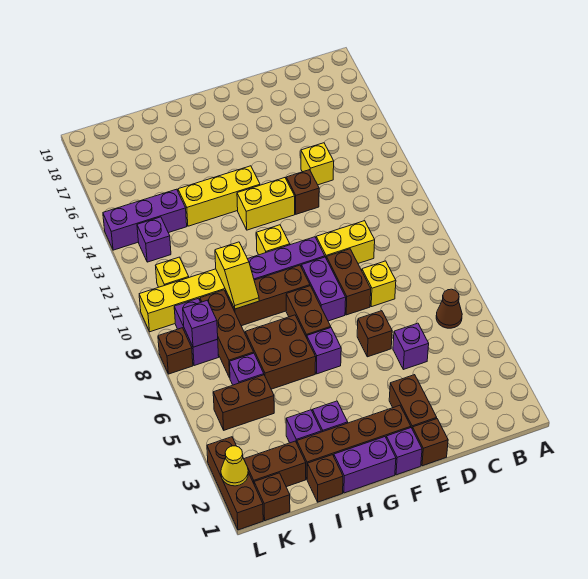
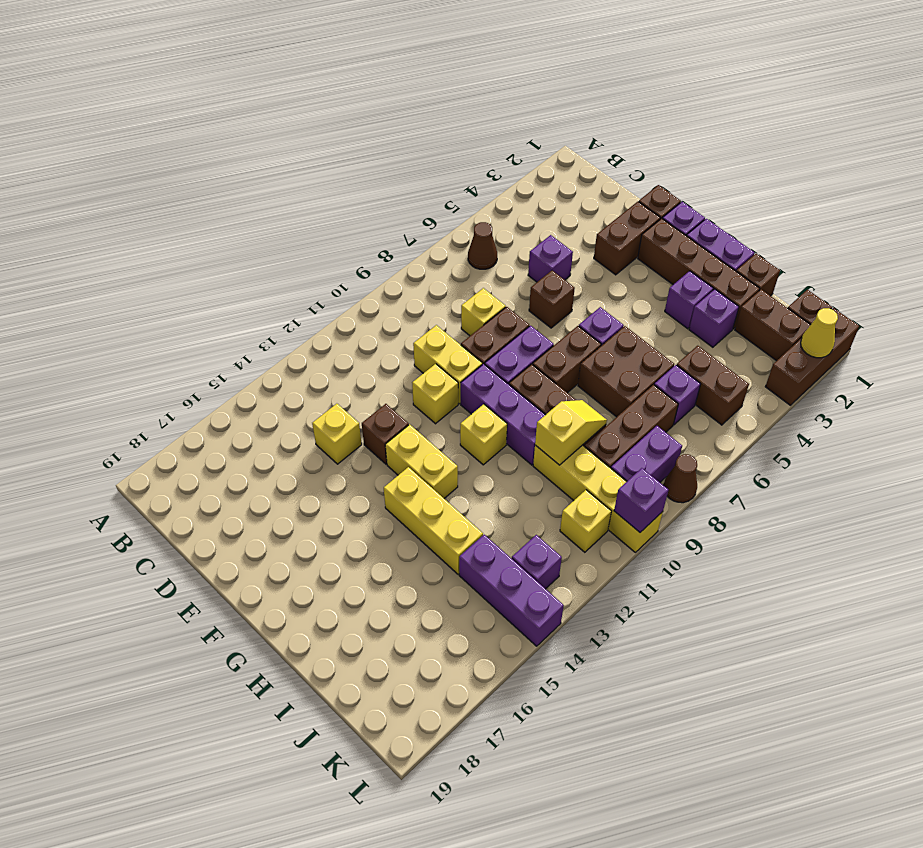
none -> yellow brick E11 level 1
purple brick K8 level 2 -> purple brick L10 level 2
brown brick L8 level 1 -> brown cone L8 level 1

